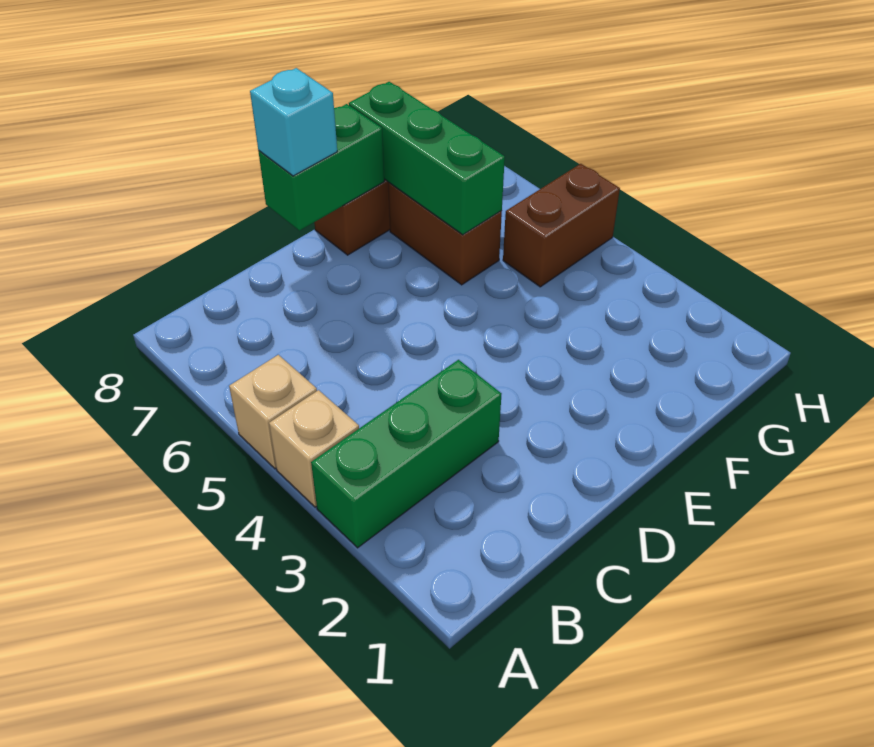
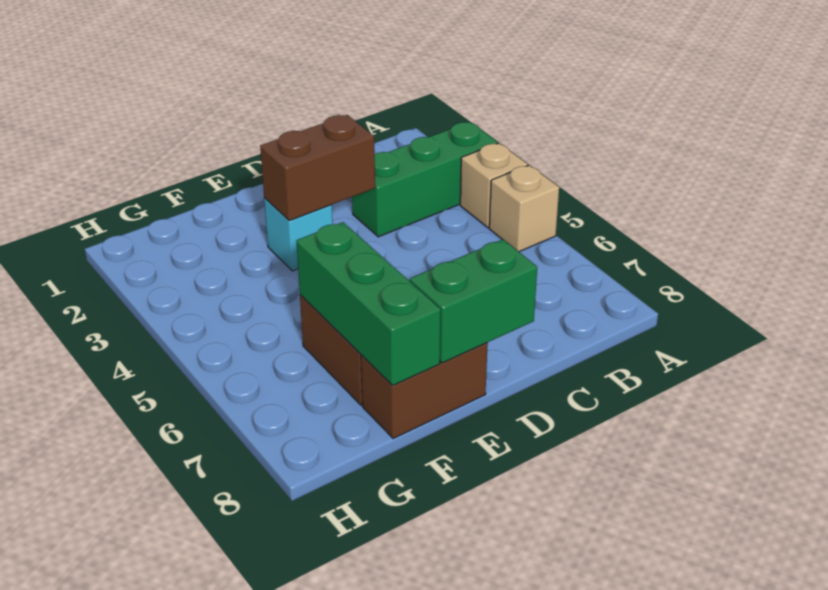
cyan brick D8 level 3 -> cyan brick E3 level 1
brown brick G5:H5 level 1 -> brown brick D3:E3 level 2

